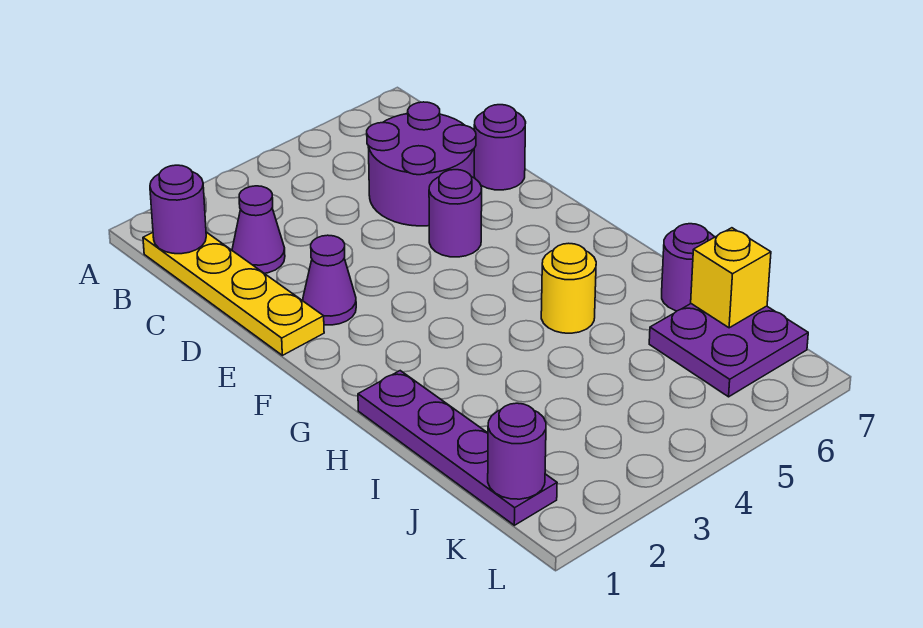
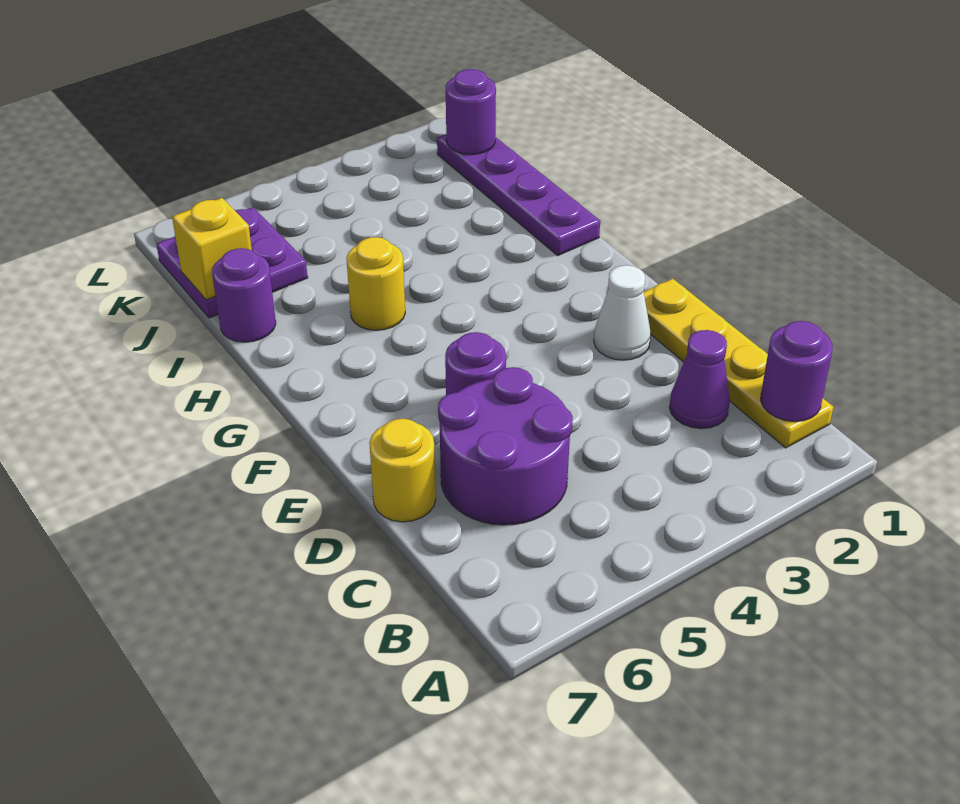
purple round brick D7 level 1 -> yellow round brick D7 level 1
purple cone E2 level 1 -> white cone E2 level 1

